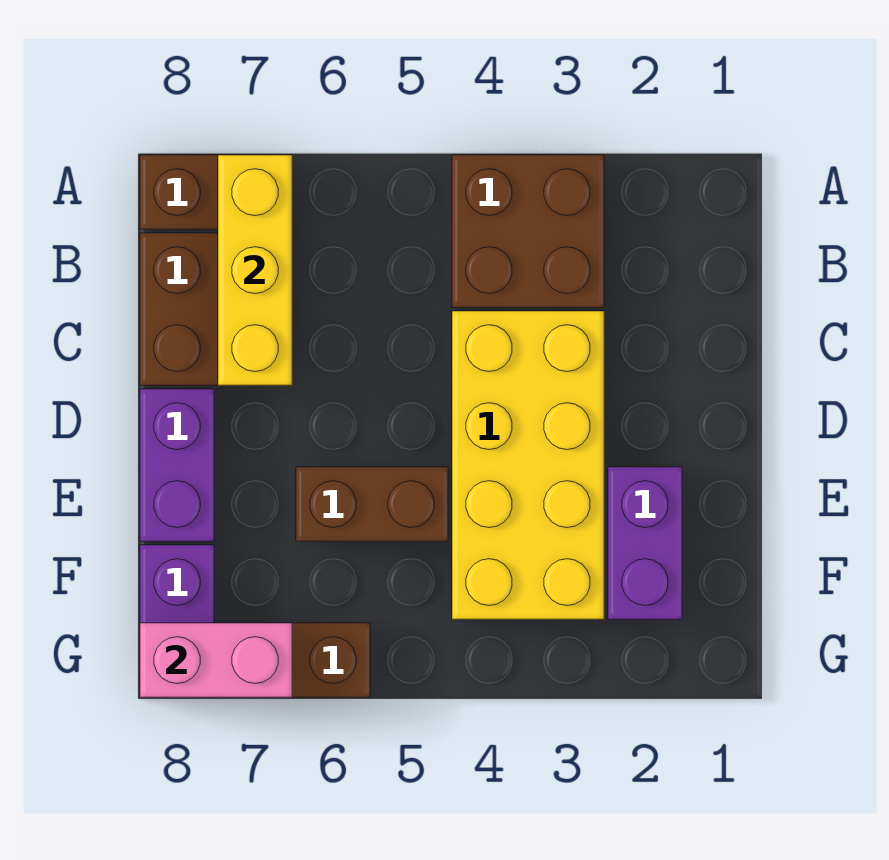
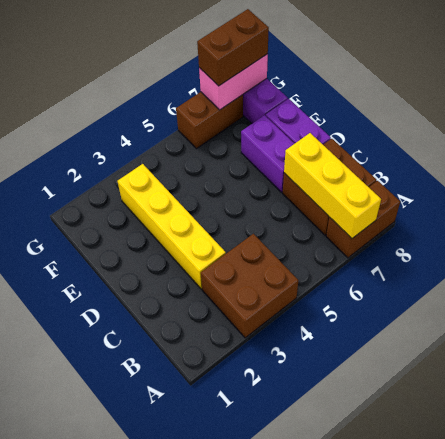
yellow brick C3:F4 level 1 -> yellow brick C3:F3 level 1
purple brick E2:F2 level 1 -> purple brick D7:E7 level 1
brown brick E5:E6 level 1 -> brown brick G7:G8 level 3

